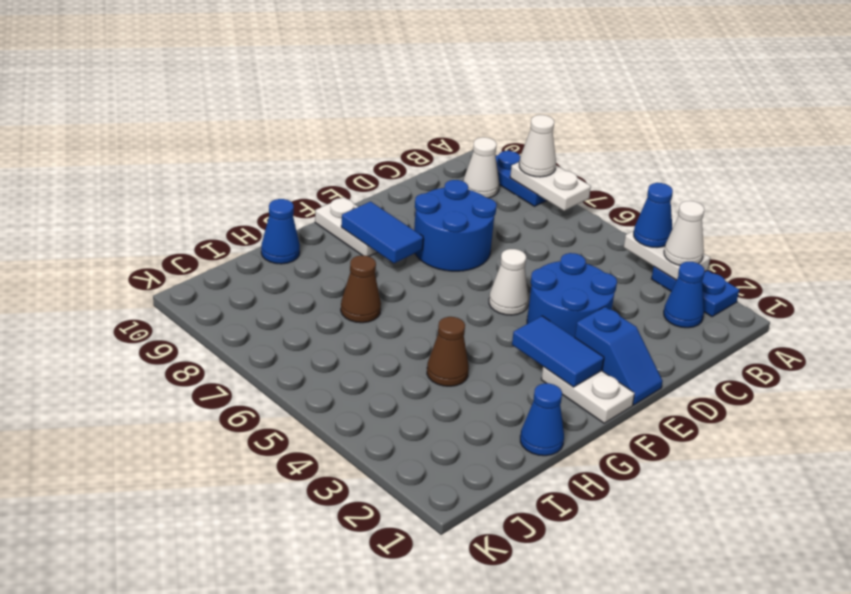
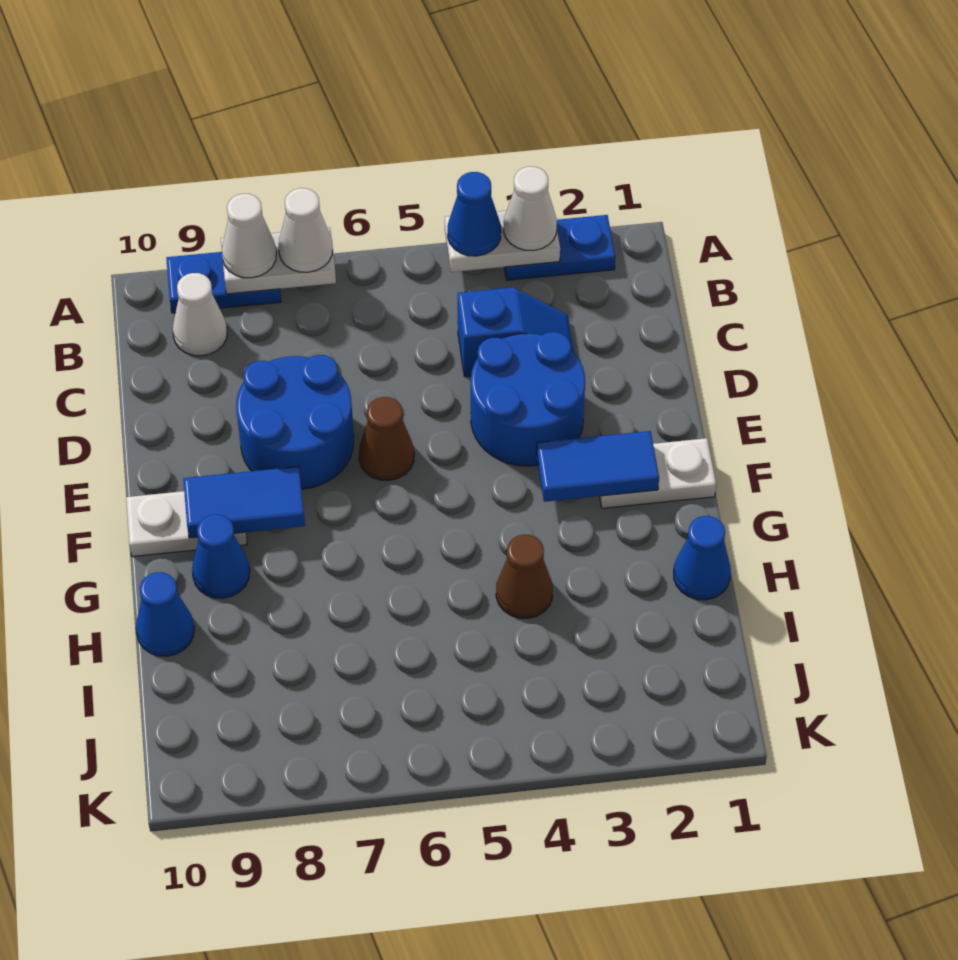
blue cone B2 level 1 -> blue cone G9 level 1
blue slope E1:E2 level 1 top 2 -> blue slope C3:C4 level 1 top 4
white cone E5 level 1 -> white cone A7 level 3
brown cone H7 level 1 -> brown cone E6 level 1

